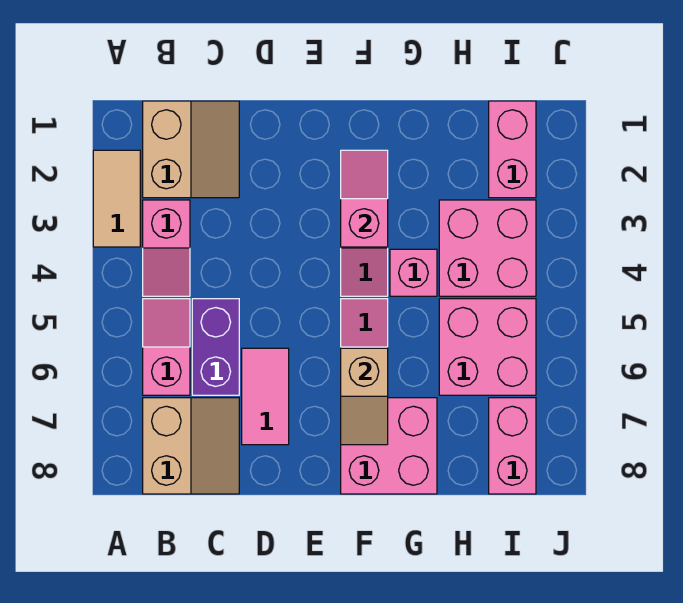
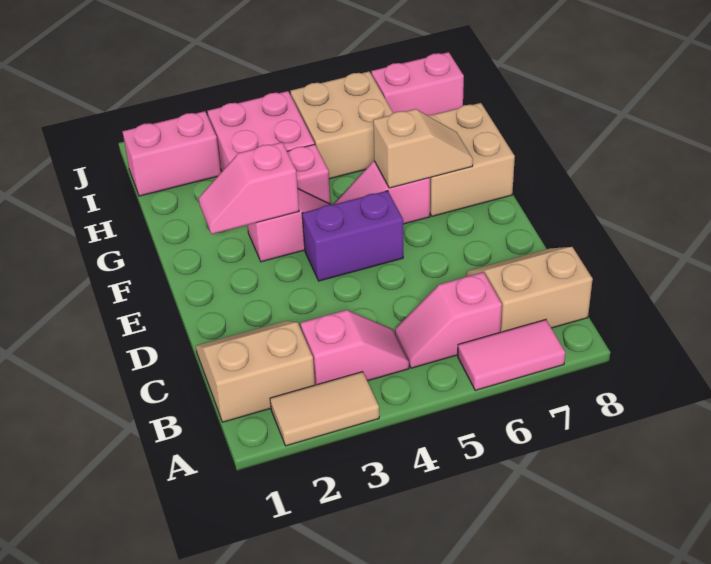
purple brick C5:C6 level 1 -> purple brick E4:E5 level 1
pink tile D6:D7 level 1 -> pink tile A6:A7 level 1
pink brick F7:G8 level 1 -> tan brick F7:G8 level 1
pink brick H5:I6 level 1 -> tan brick H5:I6 level 1

